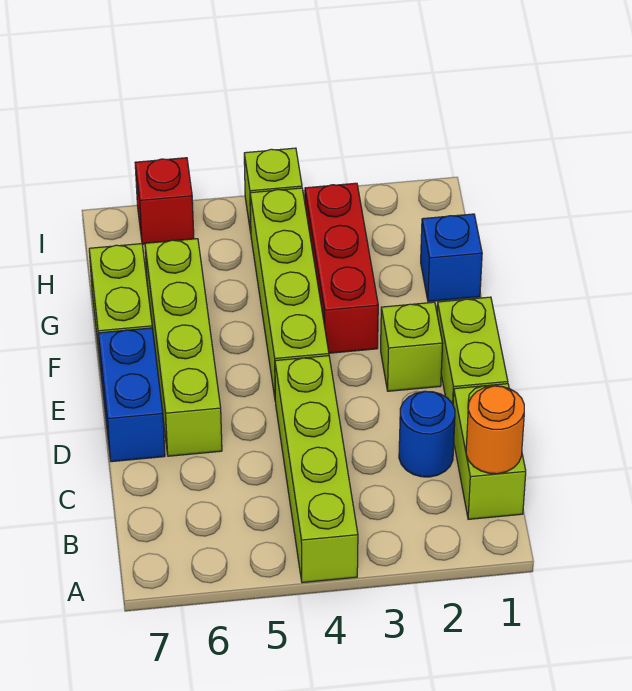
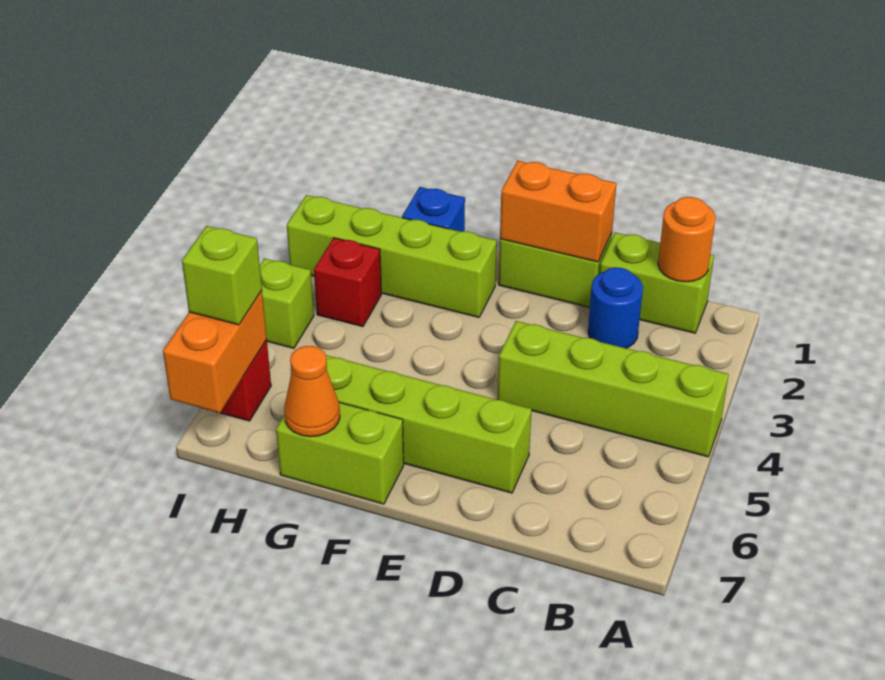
none -> orange brick D1:E1 level 2
blue brick D7:E7 level 1 -> none
lime brick E2 level 1 -> lime brick I6 level 3
lime brick E4:H4 level 1 -> lime brick F2:I2 level 1
red brick F3:H3 level 1 -> red brick H3 level 1
none -> orange cone G7 level 2
none -> orange brick I6:I7 level 2

